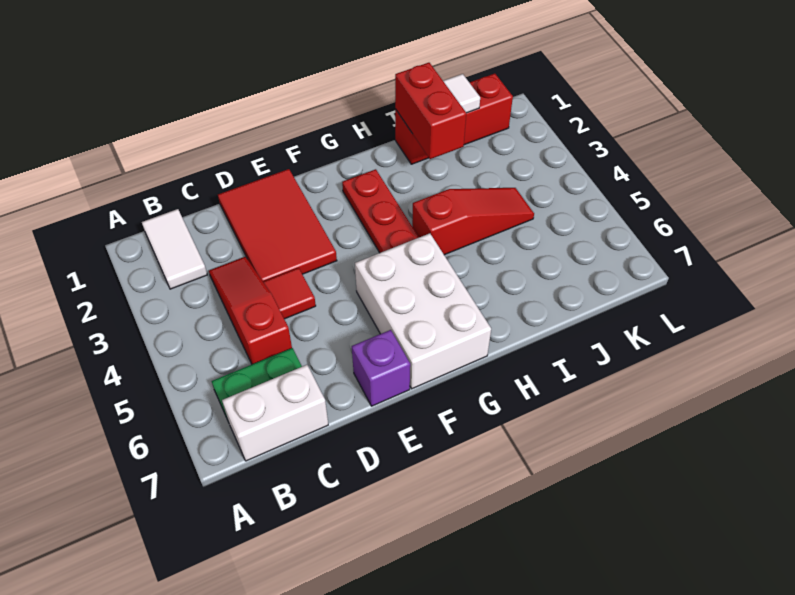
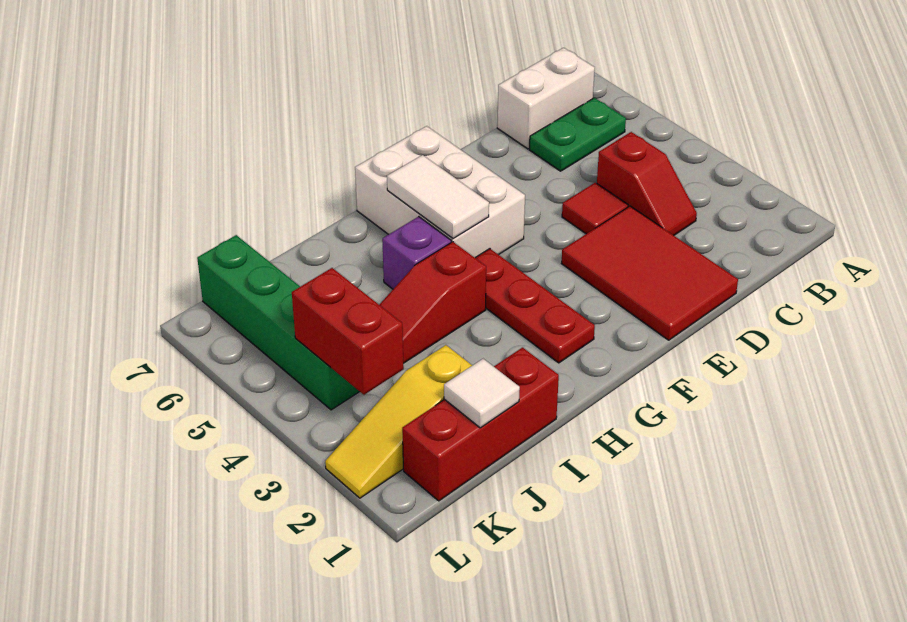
white tile B1:B2 level 1 -> white tile G5:G6 level 2
red slope C3:C5 level 1 top 5 -> red slope C3:C4 level 1 top 4
purple brick E7 level 1 -> purple brick H5 level 1
red brick I1:I2 level 2 -> red brick K3:K4 level 2
none -> yellow slope J2:L2 level 1 top J
none -> green brick K4:K7 level 1

